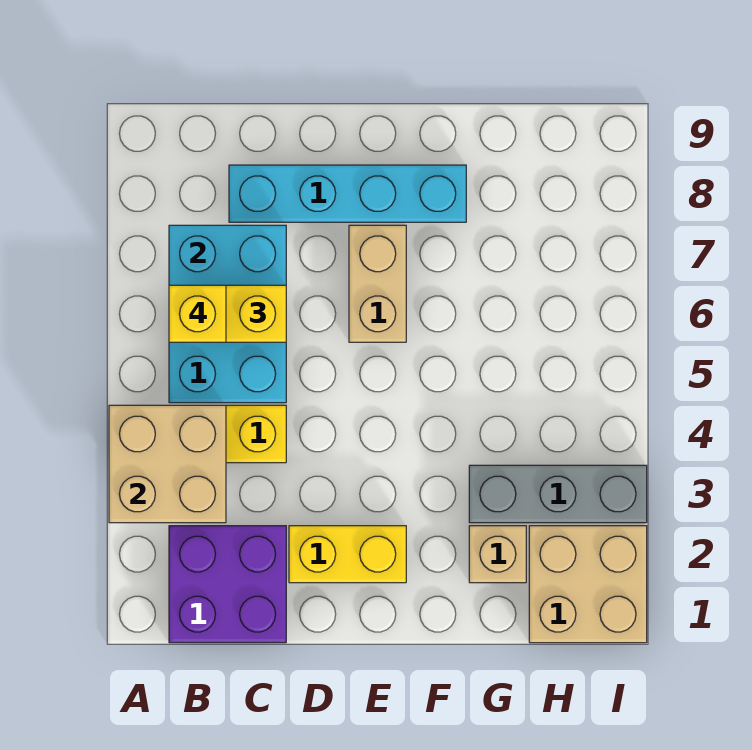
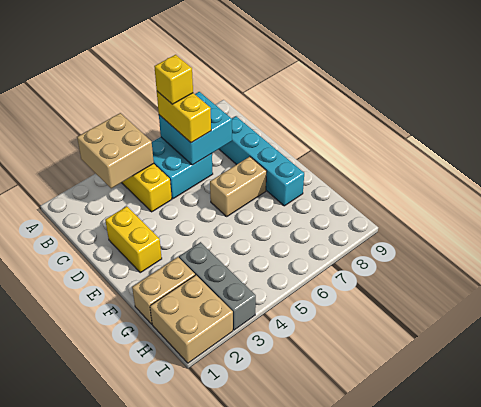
purple brick B1:C2 level 1 -> none
tan brick G2 level 1 -> tan brick G1:G2 level 1

